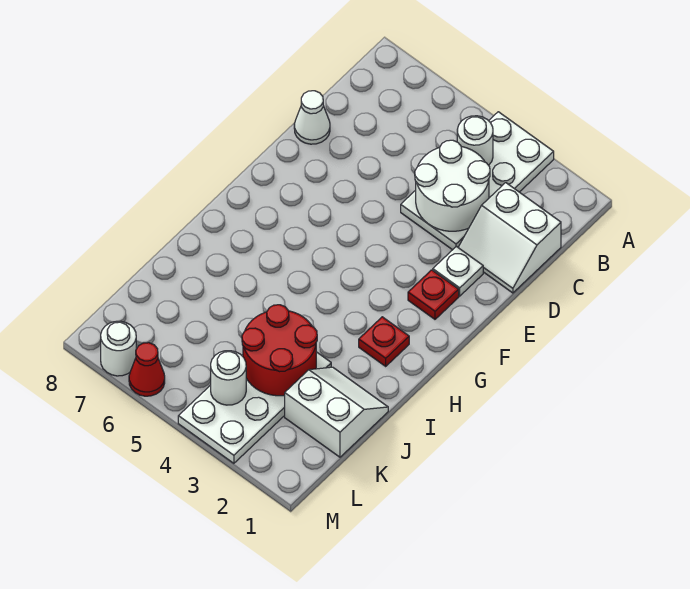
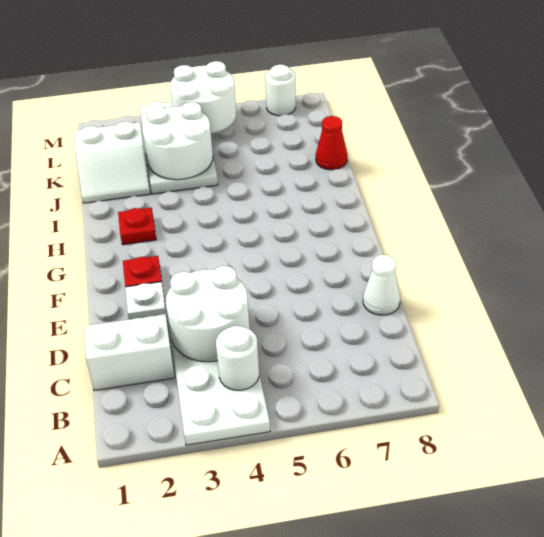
red round brick J3:K4 level 2 -> white round brick J3:K4 level 2
white round brick L4 level 2 -> white round brick L4:M5 level 2
red cone M6 level 1 -> red cone J8 level 1

